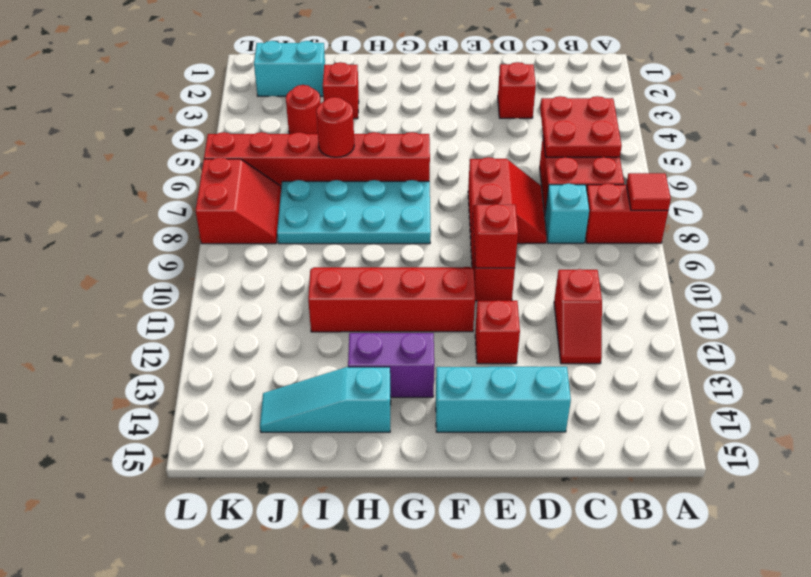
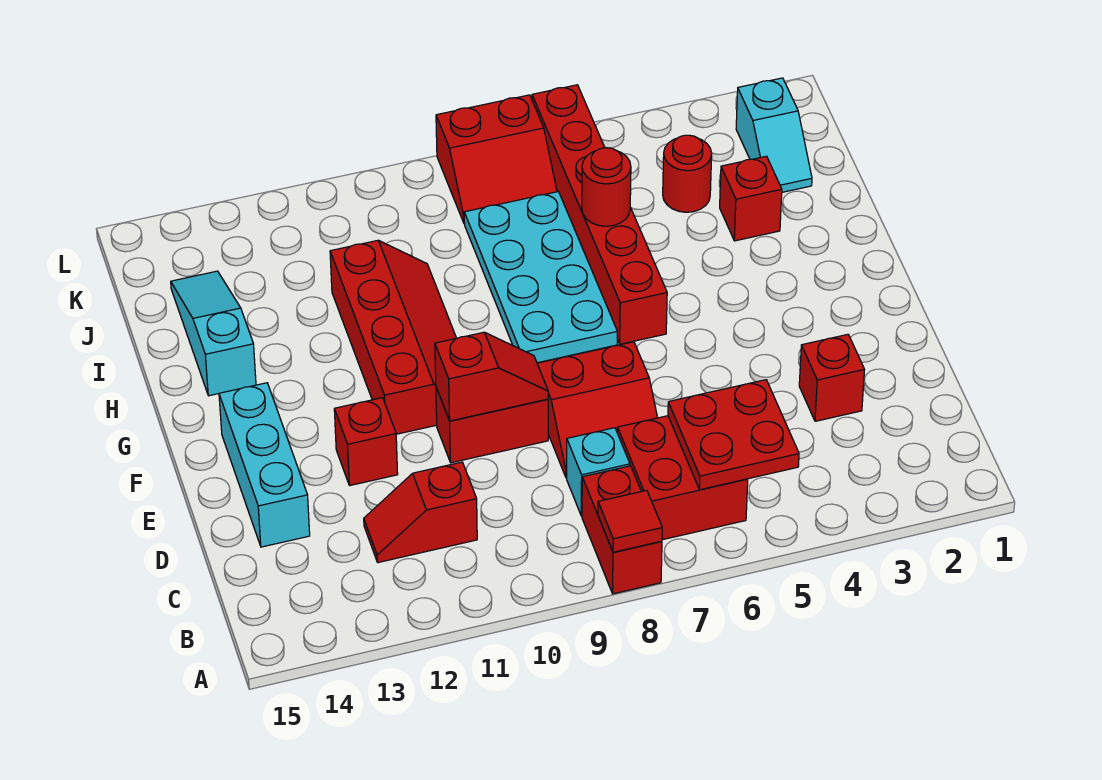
purple brick G13:H13 level 1 -> none
cyan brick J2:K2 level 1 -> cyan slope J2:K2 level 1 top K

